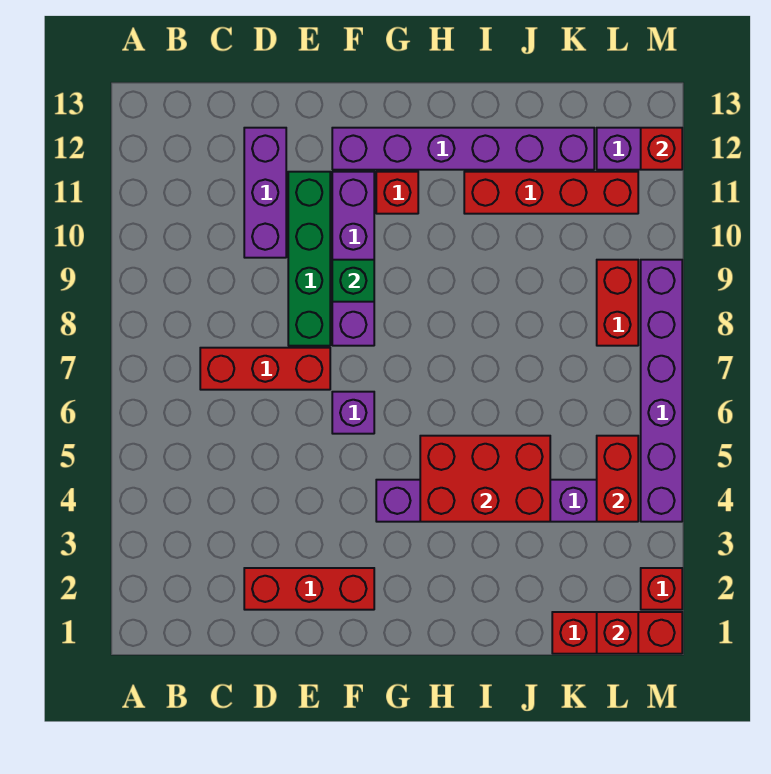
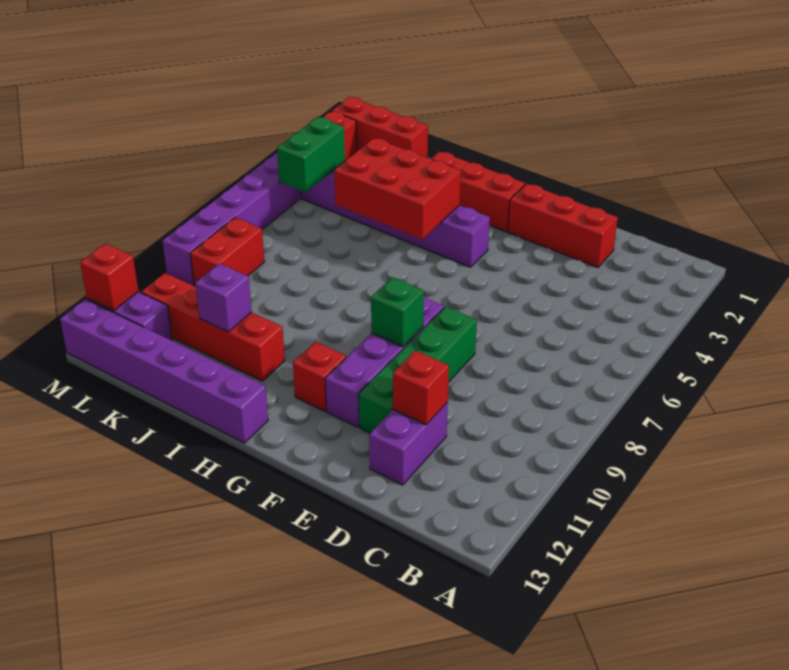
red brick C7:E7 level 1 -> red brick G2:I2 level 1
purple brick D10:D12 level 1 -> purple brick D11:D12 level 1
purple brick F6 level 1 -> purple brick J11 level 2
purple brick F12:K12 level 1 -> purple brick H13:M13 level 1
red brick L1 level 2 -> red brick D11 level 2
red brick L4:L5 level 2 -> green brick L4:L5 level 2

